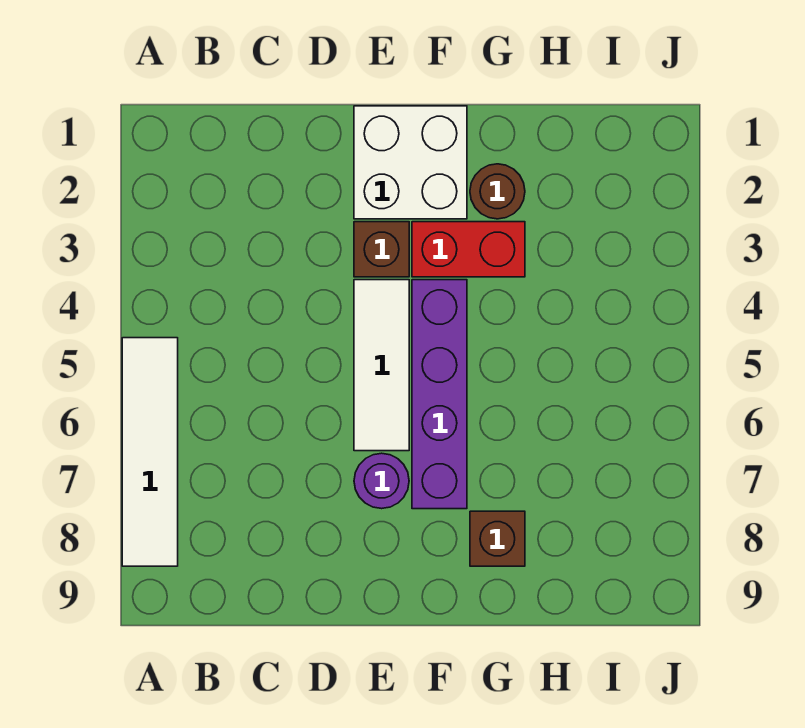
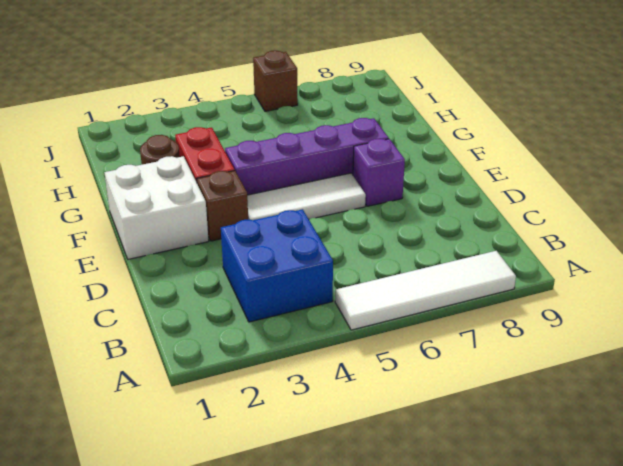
none -> blue brick B3:C4 level 1
purple round brick E7 level 1 -> purple brick E7 level 1
brown brick G8 level 1 -> brown brick J6 level 1

